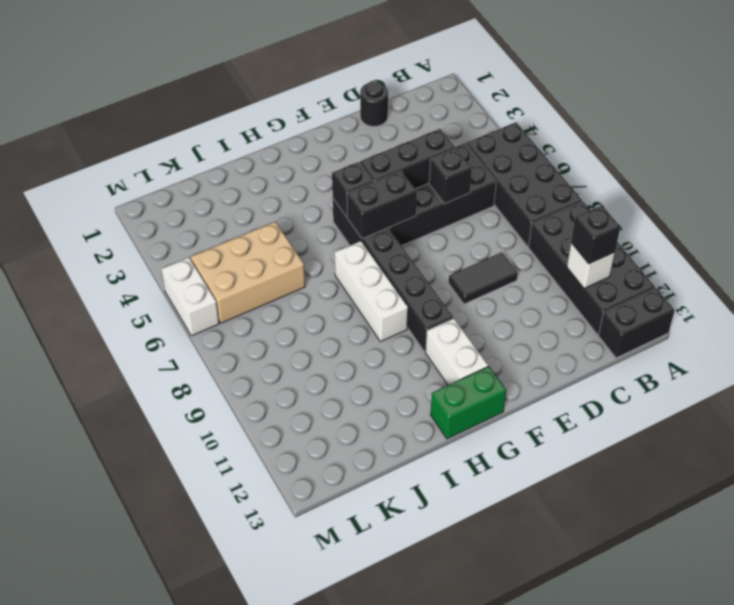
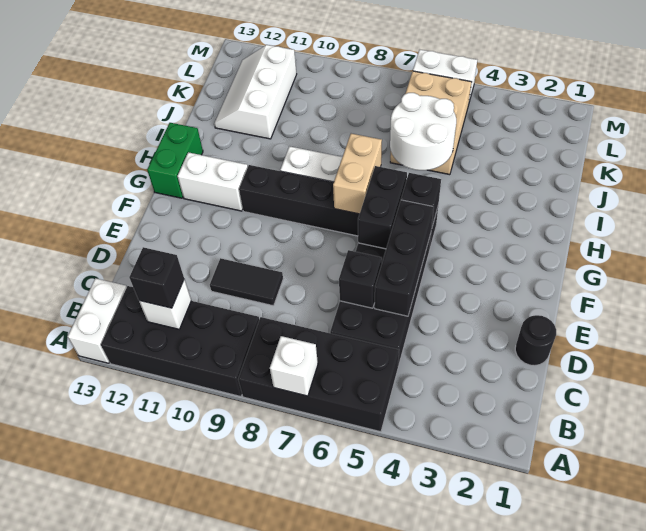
none -> white brick A7 level 2
black brick A13:B13 level 1 -> white brick A13:B13 level 1
black tile D9:E9 level 1 -> black tile D9:D10 level 1
none -> tan brick G7:H7 level 2
none -> white round brick I5:J6 level 2
none -> white slope J11:L12 level 1 top 11

